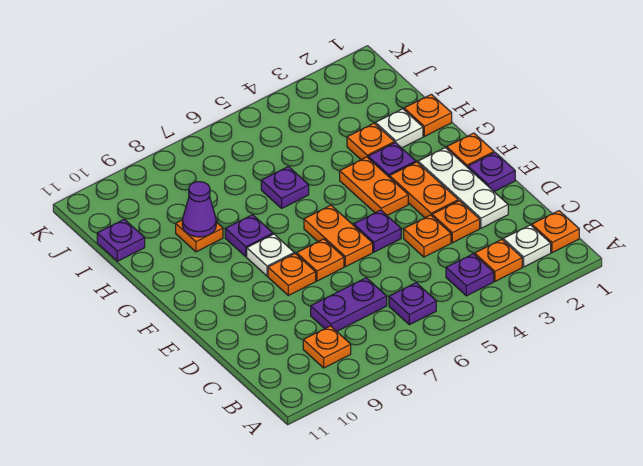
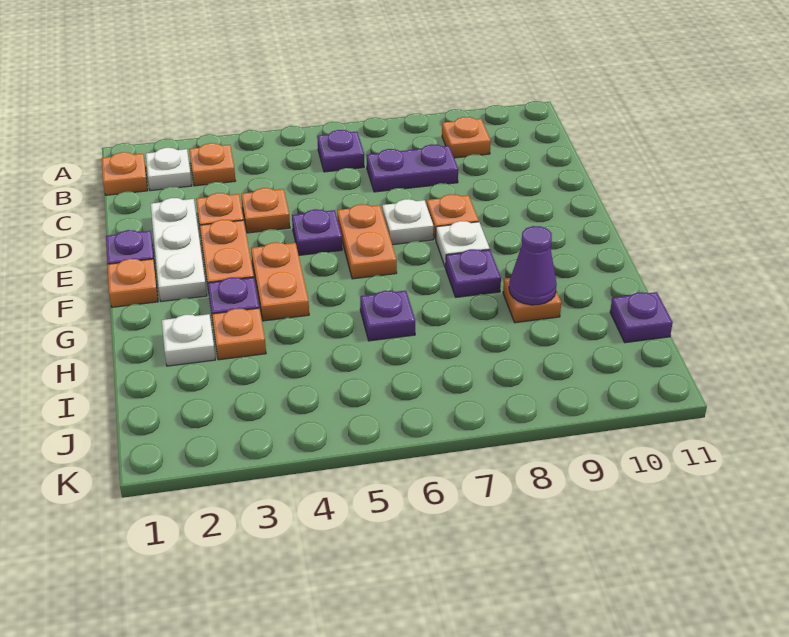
purple plate B4 level 1 -> none
orange plate E7 level 1 -> white plate E7 level 1
orange plate H1 level 1 -> none

